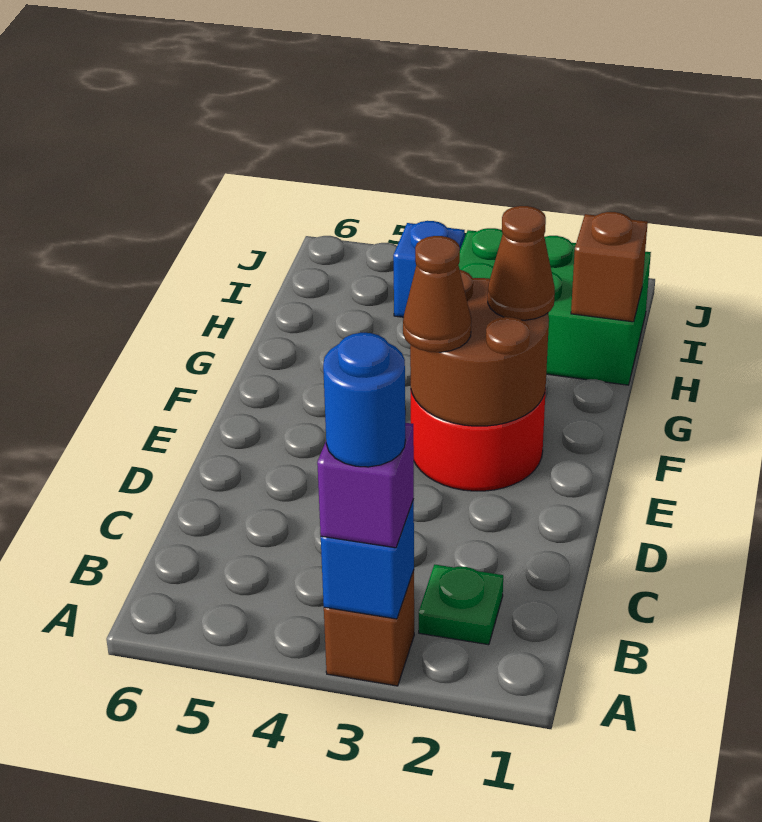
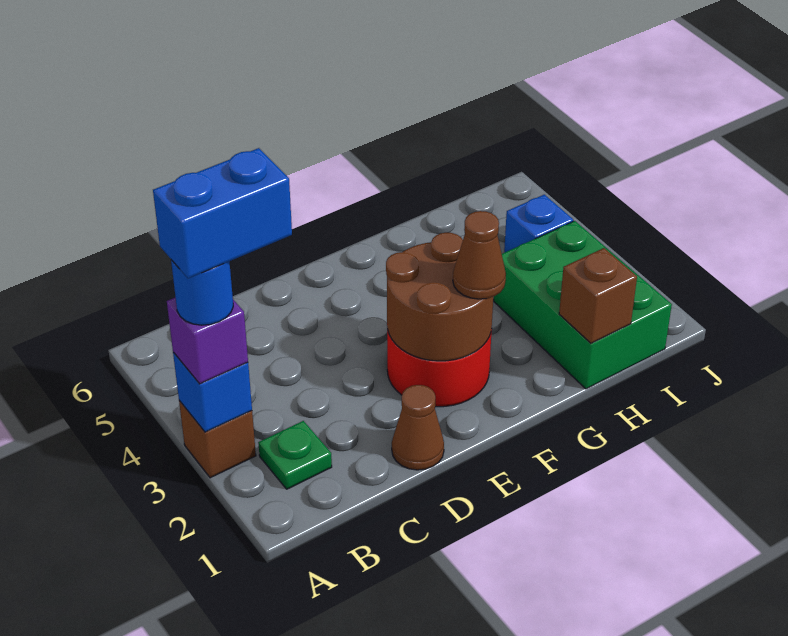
none -> blue brick A3:B3 level 5
brown cone E3 level 3 -> brown cone D1 level 1

